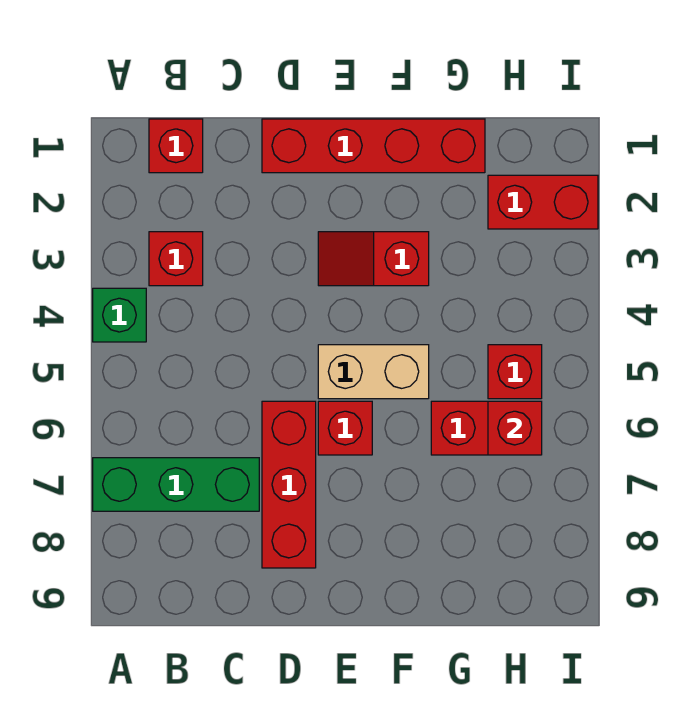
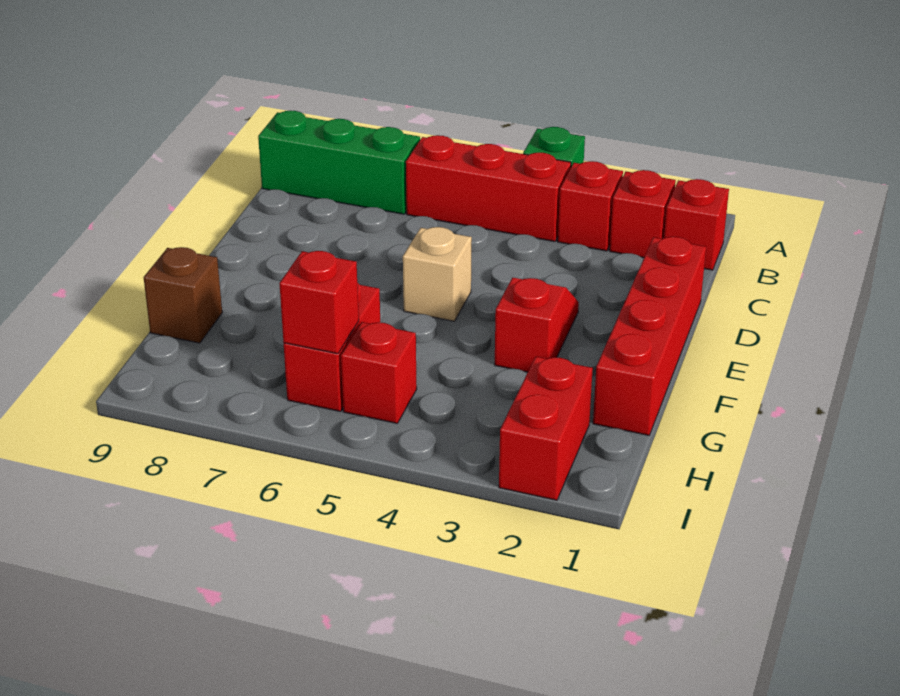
green brick A7:C7 level 1 -> green brick B7:B9 level 1
red brick D6:D8 level 1 -> red brick B4:B6 level 1
tan brick E5:F5 level 1 -> tan brick E5 level 1
red brick E6 level 1 -> red brick B2 level 1
none -> brown brick G9 level 1

